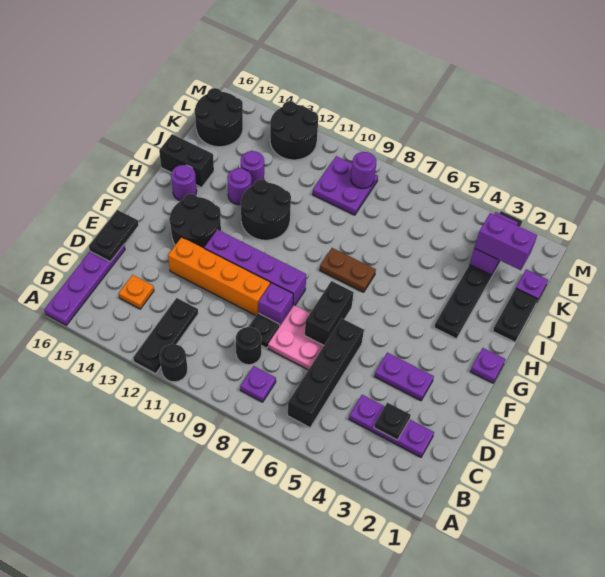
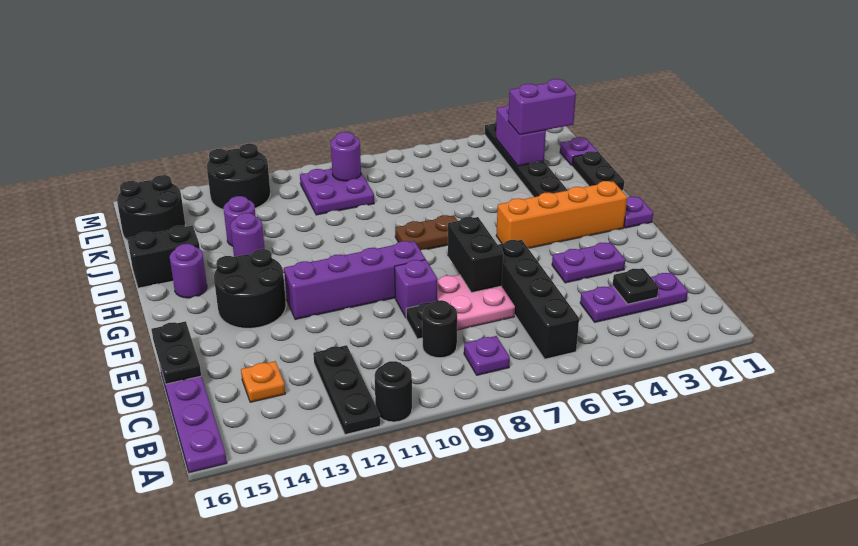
orange brick E10:E13 level 1 -> orange brick G2:G5 level 1
black round brick H11:I12 level 1 -> none

